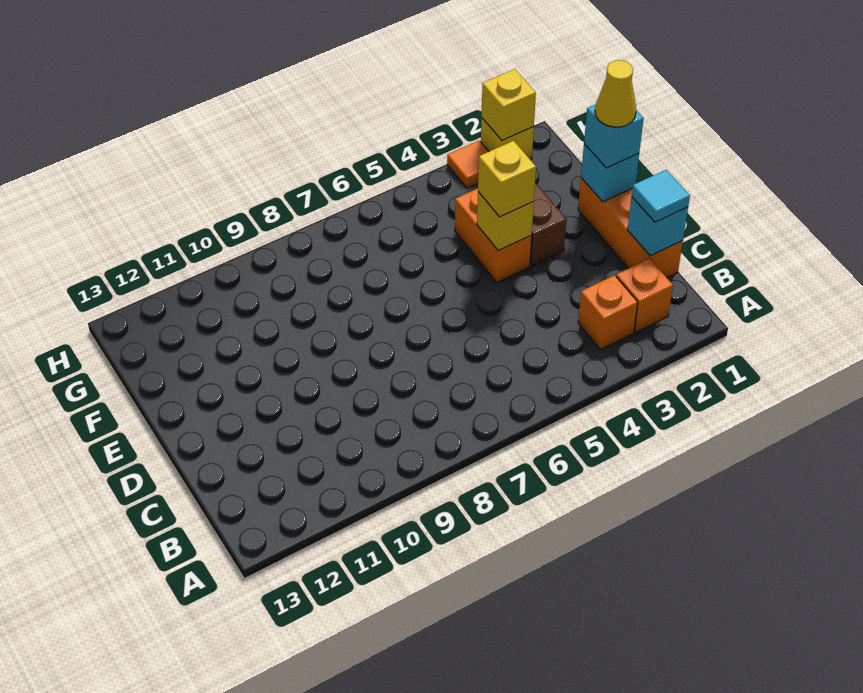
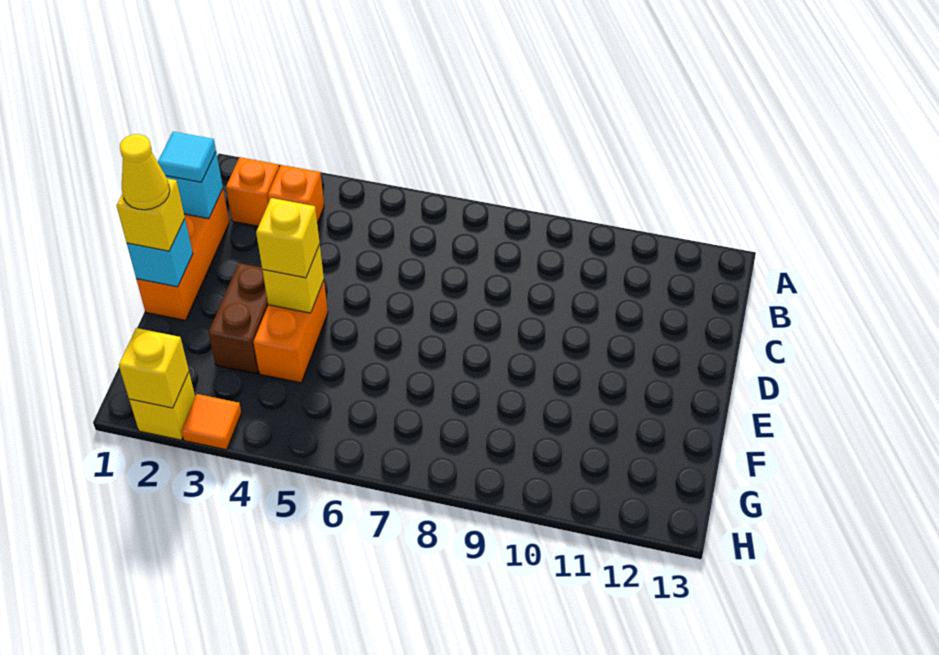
cyan brick E1 level 3 -> yellow brick E1 level 3

